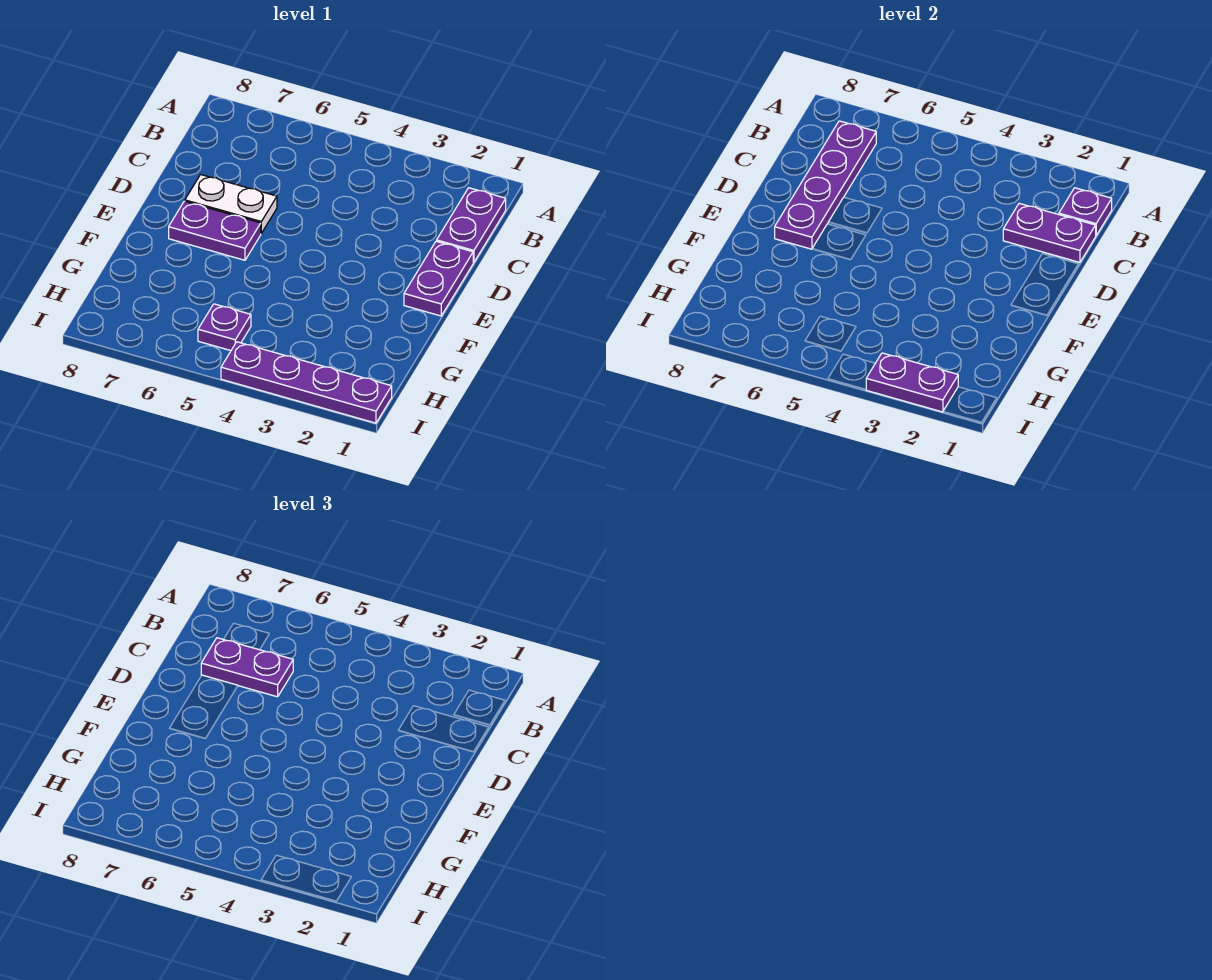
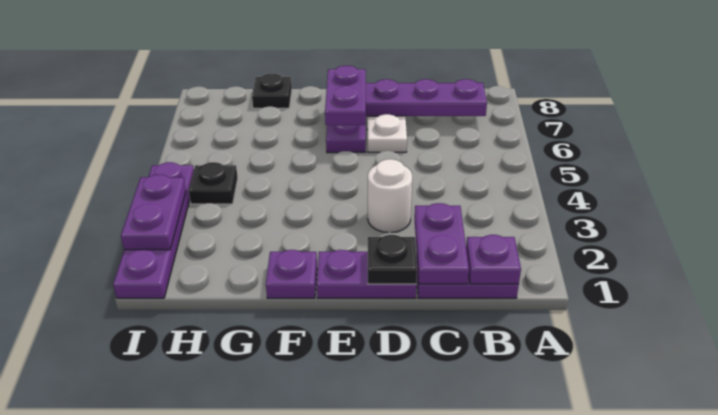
purple plate C6:C7 level 3 -> purple plate E6:E7 level 3
none -> black plate D1 level 2
none -> white round brick D3 level 1
none -> black plate G8 level 1
none -> black plate H4 level 1
purple plate H5 level 1 -> purple plate F1 level 1

